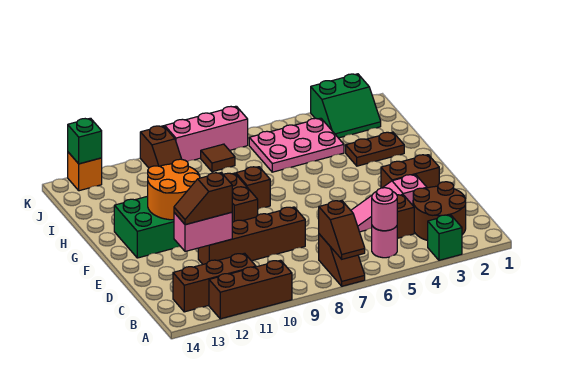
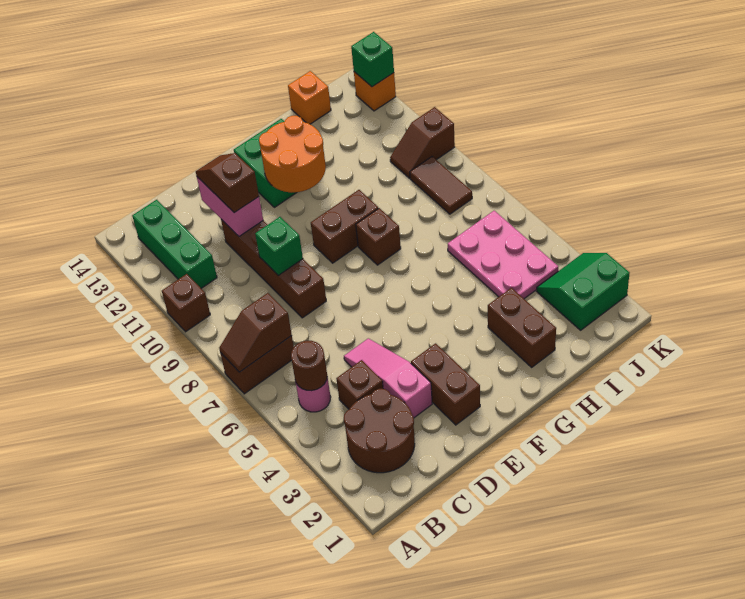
green brick A3 level 1 -> green brick D9 level 2
brown slope A7:B7 level 1 top B -> brown brick A7:B7 level 1
brown brick A10:A12 level 1 -> brown brick A10 level 1
pink round brick B5 level 2 -> brown round brick B5 level 2
brown brick B11:B13 level 1 -> green brick B11:B13 level 1
brown plate H2:H3 level 1 -> brown brick H2:H3 level 1
none -> orange brick I14 level 1
green slope J2:K3 level 1 top K -> green slope J2:K3 level 1 top 2
brown tile J8 level 1 -> brown tile J8:J9 level 1
pink brick K7:K9 level 1 -> none

